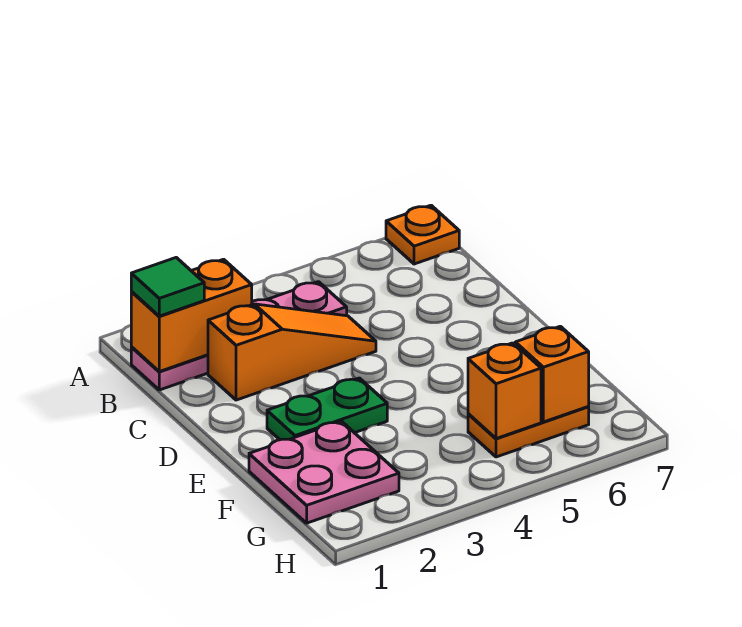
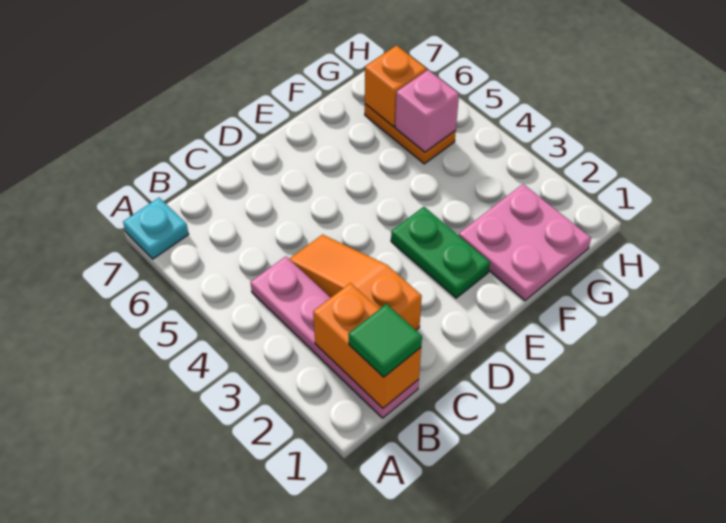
orange plate A7 level 1 -> cyan plate A7 level 1
orange brick G5 level 2 -> pink brick G5 level 2

